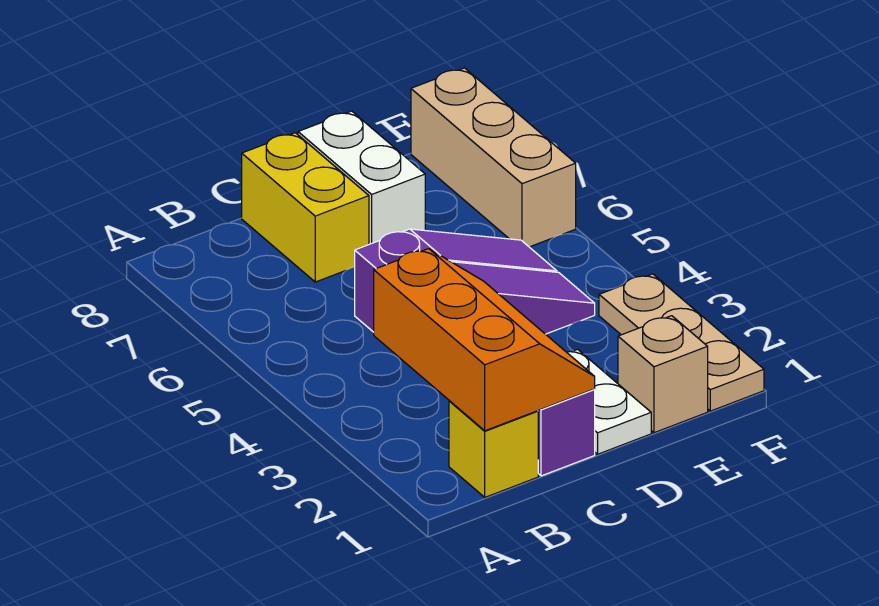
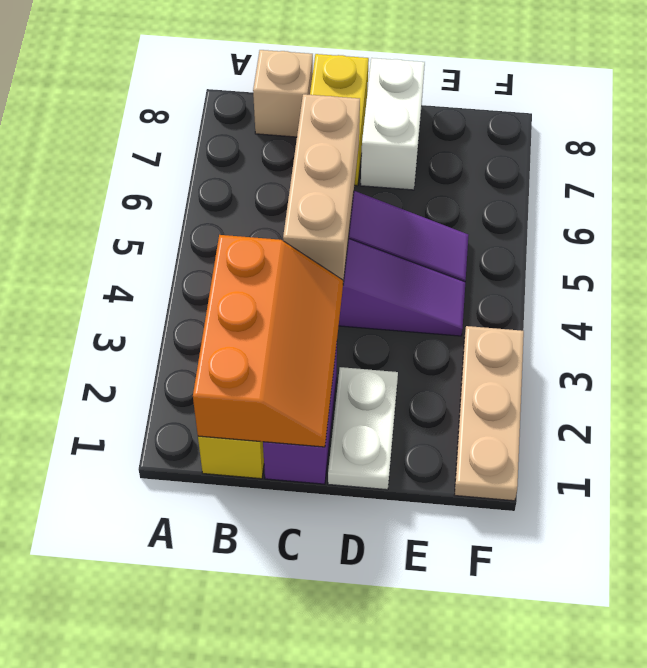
tan brick E1 level 1 -> tan brick B8 level 1
tan brick F6:F8 level 1 -> tan brick C4:C6 level 2

